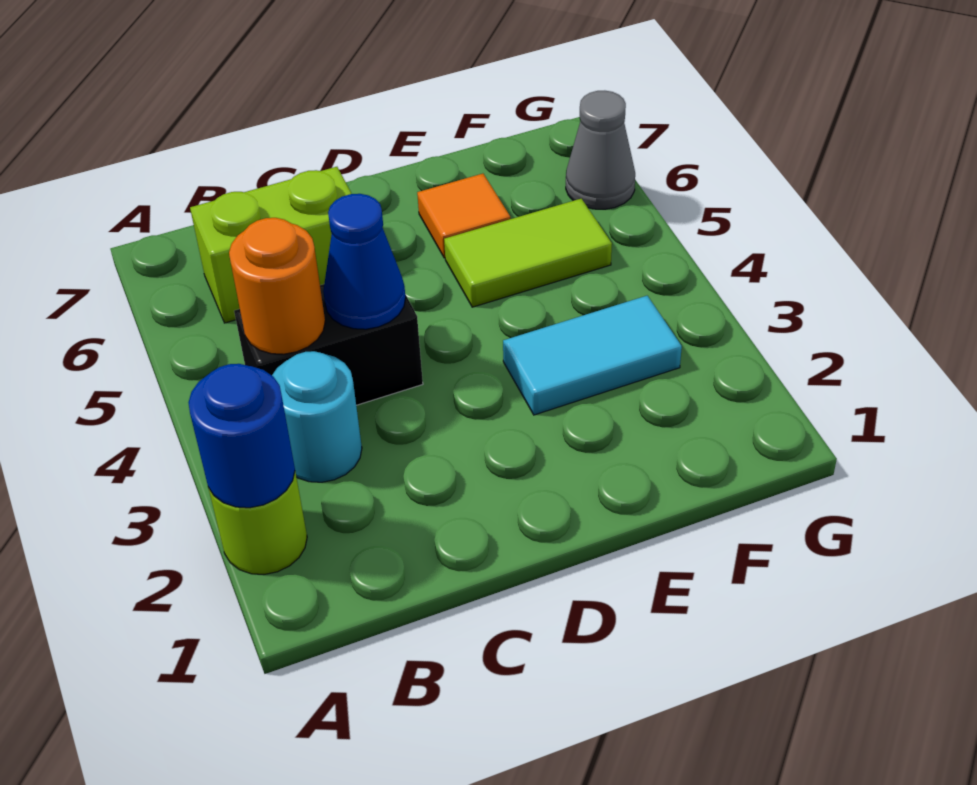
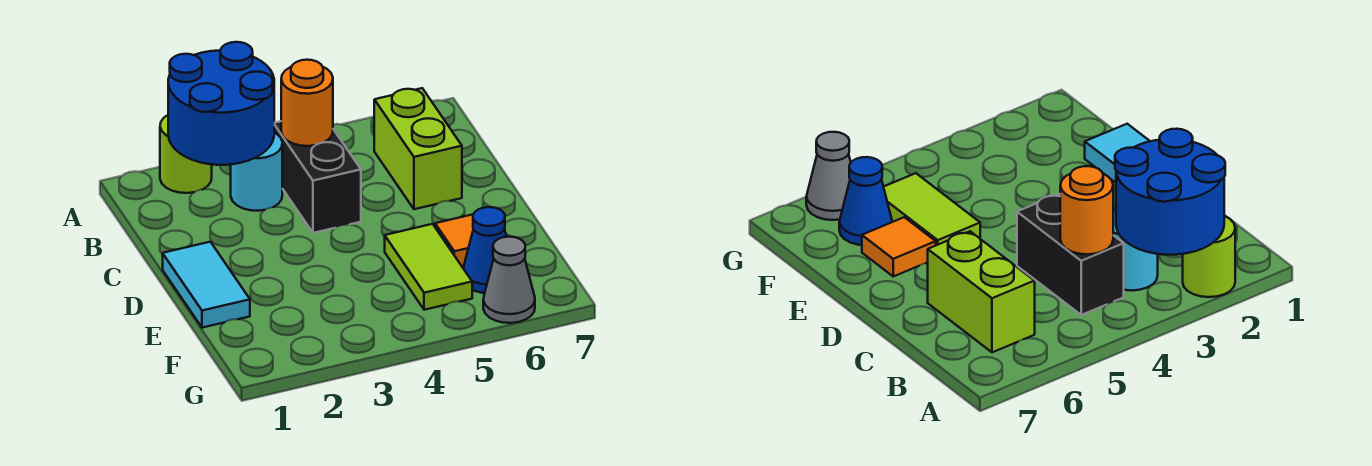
blue round brick A2 level 2 -> blue round brick A2:B3 level 2
blue cone C4 level 2 -> blue cone F6 level 1
cyan tile E3:F3 level 1 -> cyan tile D1:E1 level 1

